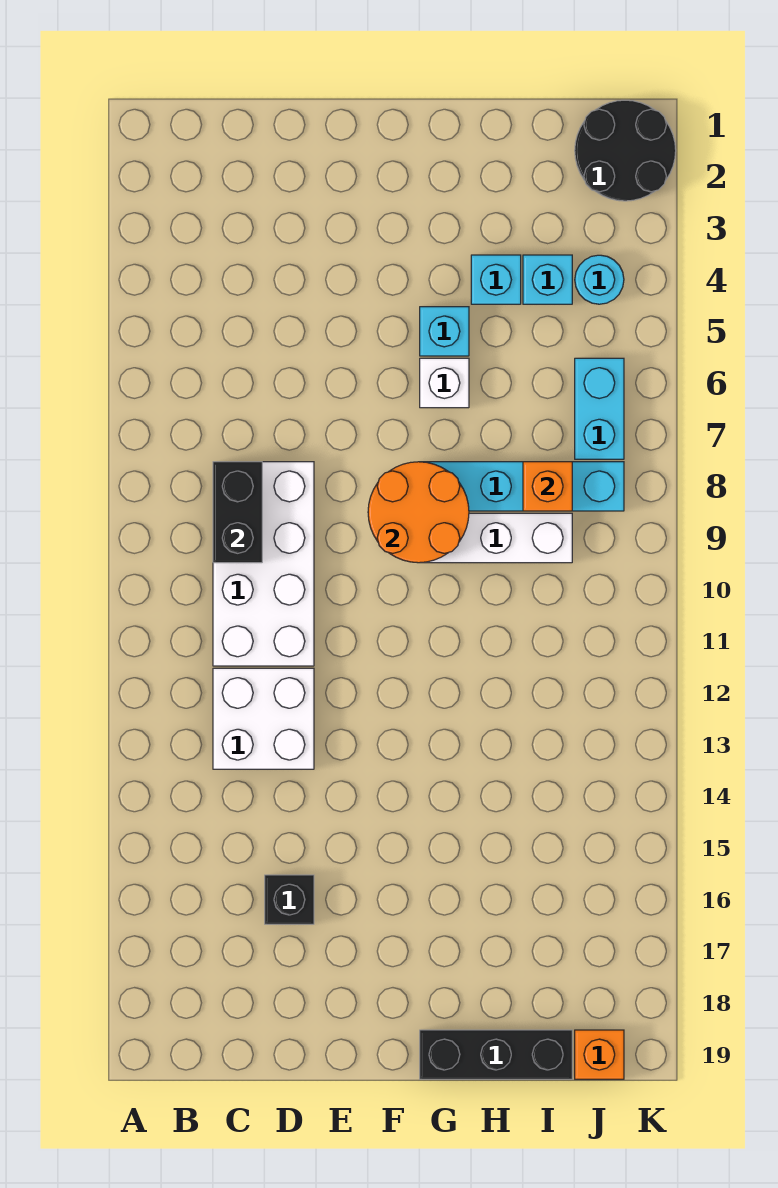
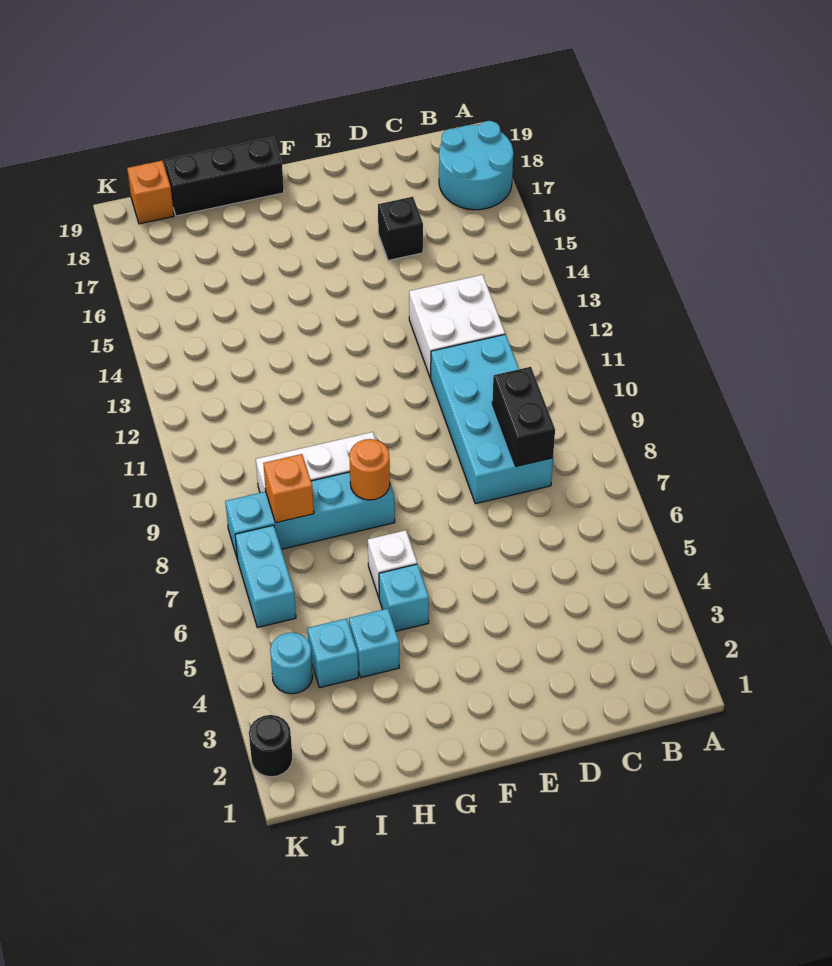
none -> cyan round brick A17:B18 level 1
white brick C8:D11 level 1 -> cyan brick C8:D11 level 1
orange round brick F8:G9 level 2 -> orange round brick G8 level 2
black round brick J1:K2 level 1 -> black round brick K2 level 1

